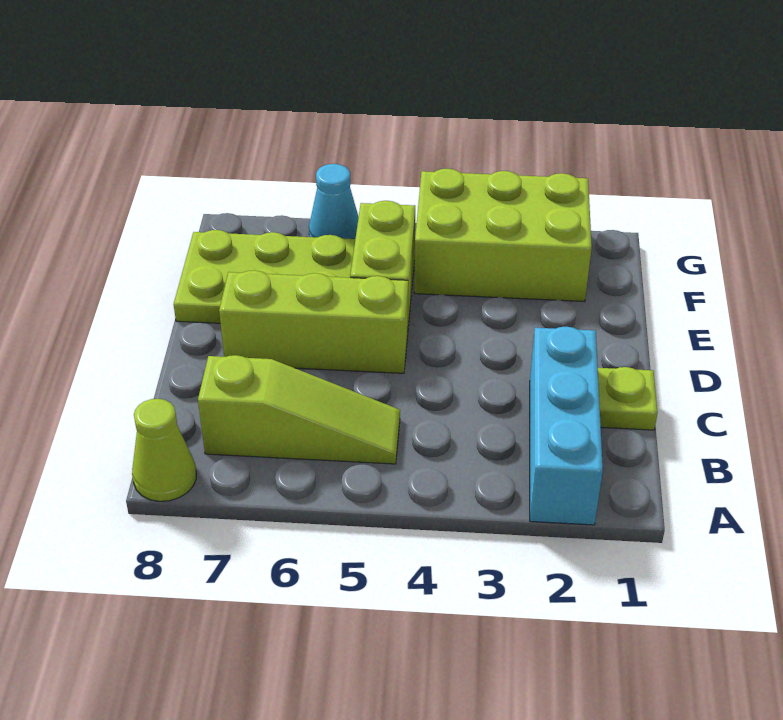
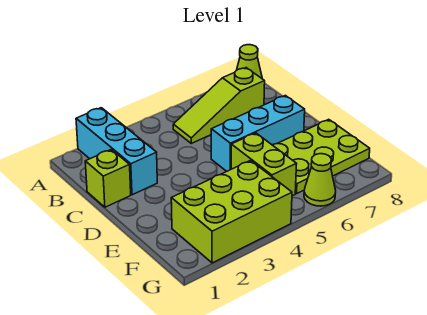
lime plate C1 level 1 -> lime brick C1 level 1
lime brick D5:D7 level 1 -> cyan brick D5:D7 level 1
cyan cone G6 level 1 -> lime cone G6 level 1

